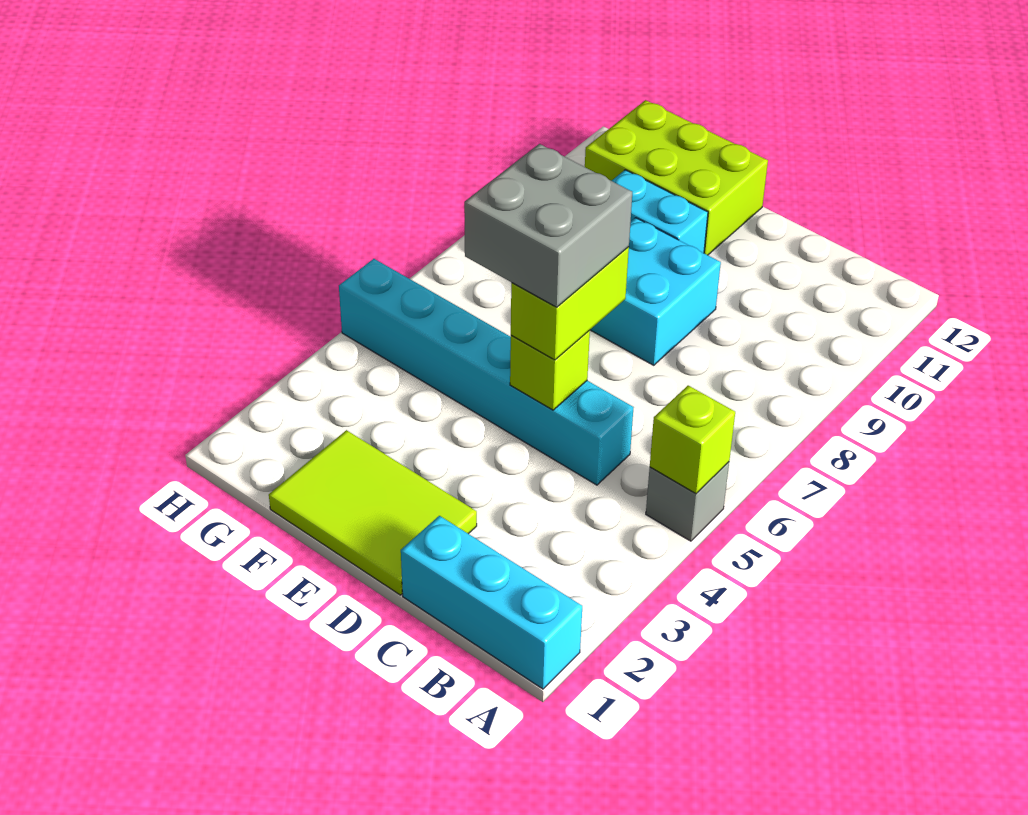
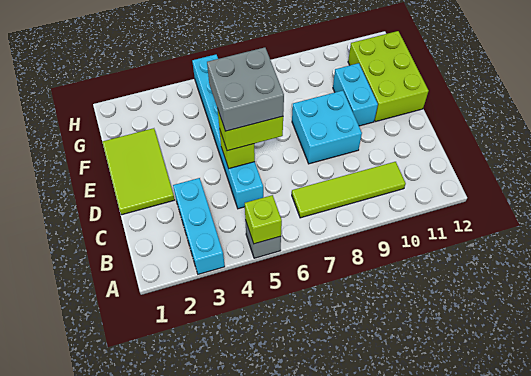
cyan brick A1:C1 level 1 -> cyan brick A3:C3 level 1
none -> lime tile B7:B10 level 1

